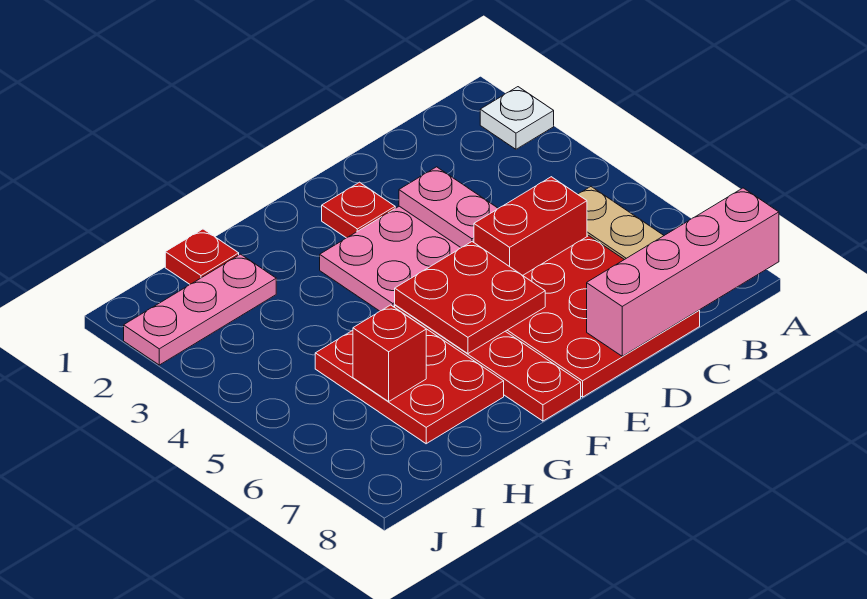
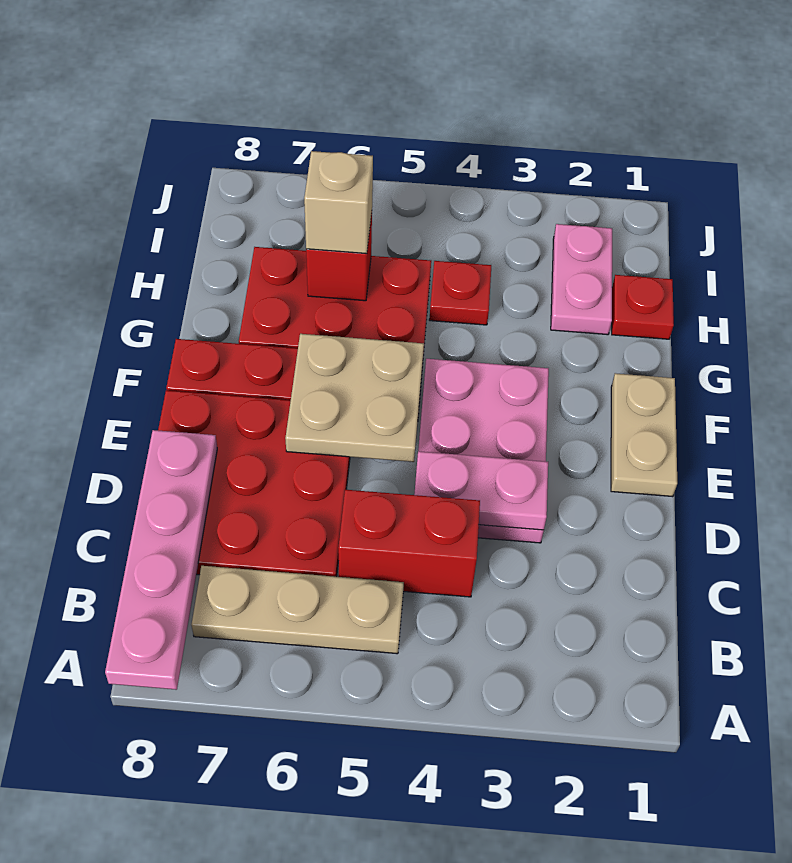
white plate A2 level 1 -> none
pink brick A8:D8 level 2 -> pink plate A8:D8 level 2
red brick C5:D5 level 1 -> red brick C4:C5 level 1
none -> tan plate E1:F1 level 1
red plate E2 level 1 -> red plate H4 level 1
red plate E5:F6 level 2 -> tan plate E5:F6 level 2
pink plate H2:J2 level 1 -> pink plate H2:I2 level 1
none -> tan brick H6 level 3

